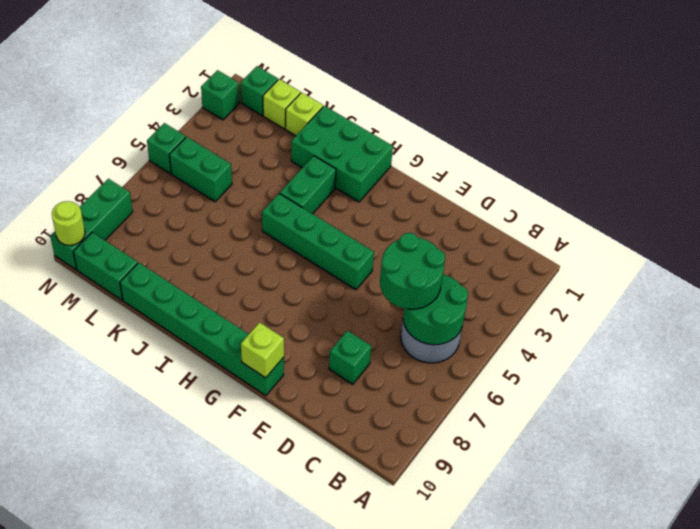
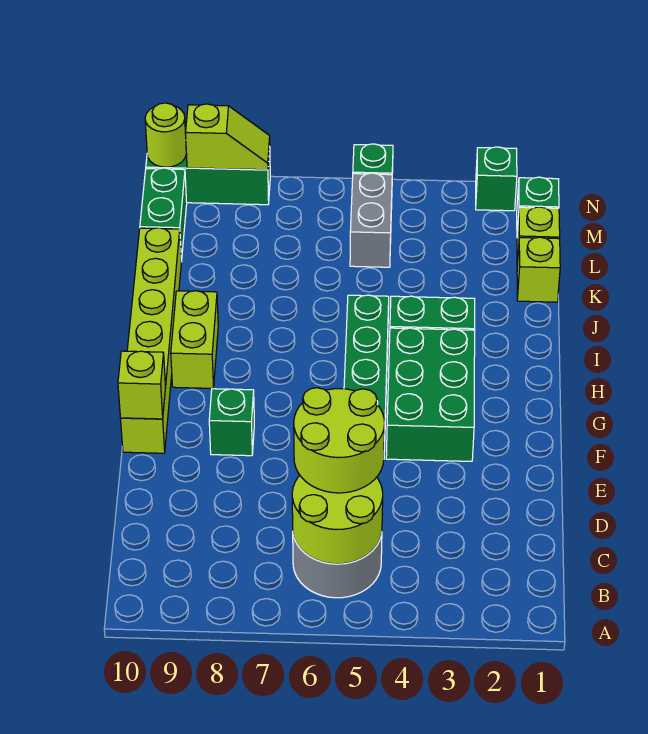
green round brick B5:C6 level 2 -> lime round brick B5:C6 level 2
green round brick C5:D6 level 3 -> lime round brick C5:D6 level 3
green brick D8 level 1 -> green brick F8 level 1
green brick F10:K10 level 1 -> lime brick F10:K10 level 1
green brick H1:J2 level 1 -> green brick F3:H4 level 1
none -> lime brick H9:I9 level 1
green brick L5:M5 level 1 -> grey brick L5:M5 level 1
none -> lime slope N8:N9 level 2 top 9

